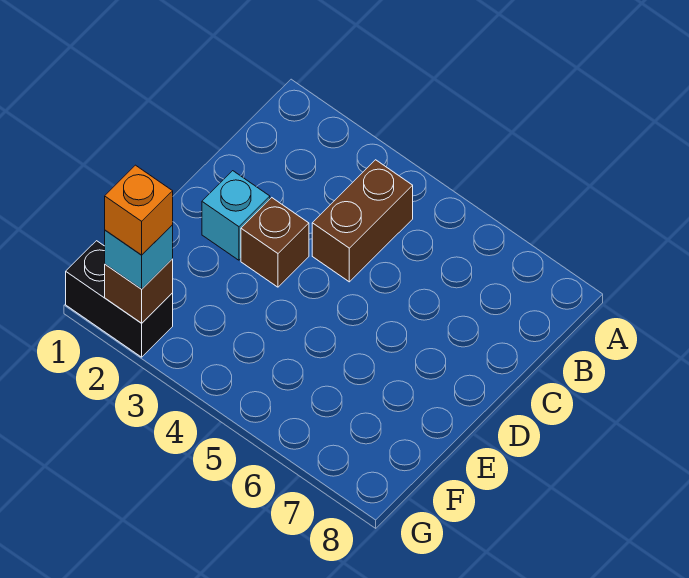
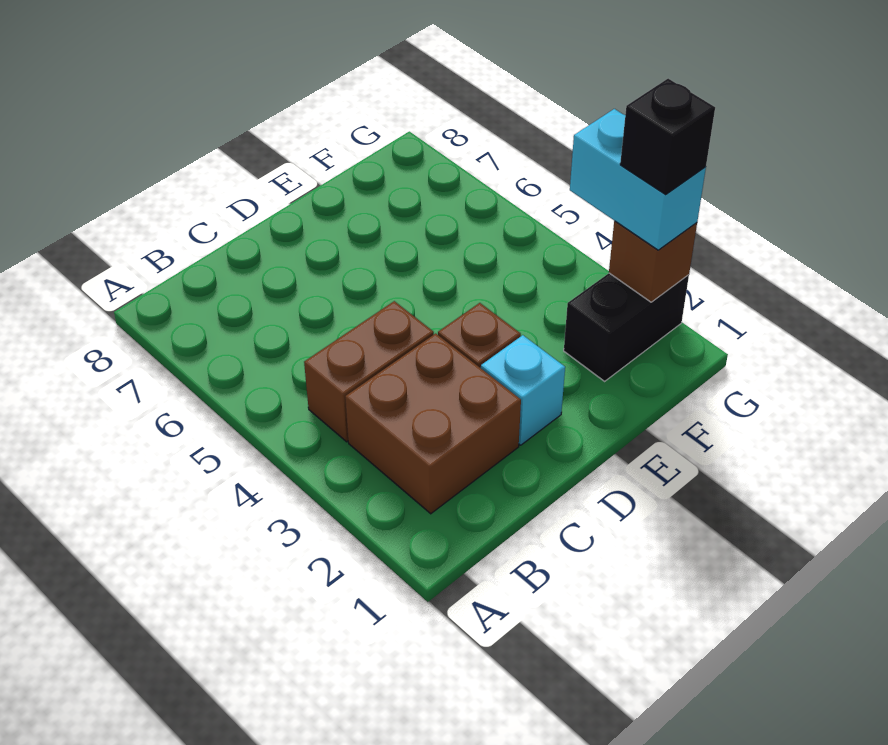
none -> brown brick B2:C3 level 1
black brick G1:G2 level 1 -> black brick F2:G2 level 1
cyan brick G2 level 3 -> cyan brick G2:G3 level 3
orange brick G2 level 4 -> black brick G2 level 4

